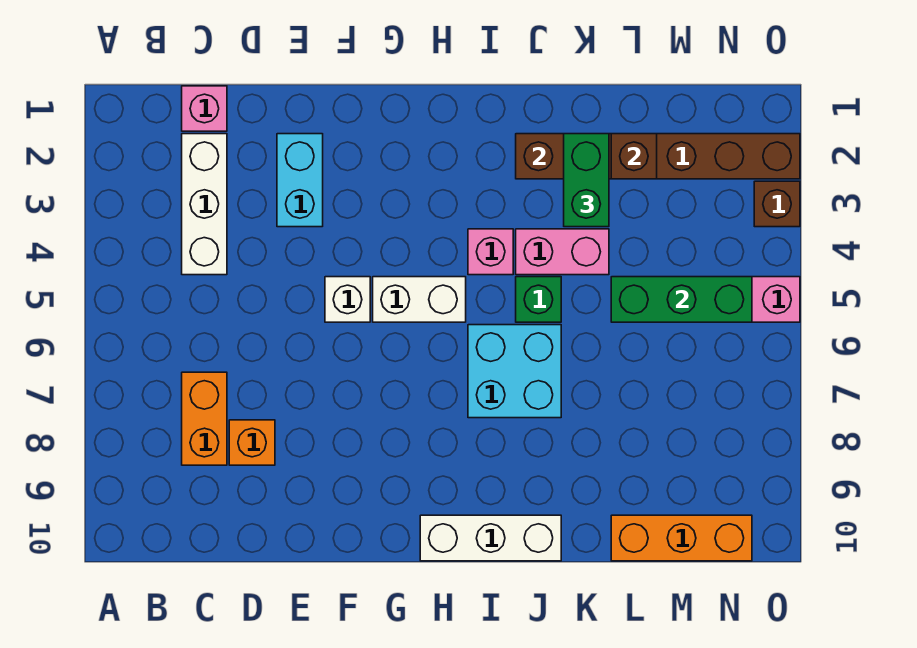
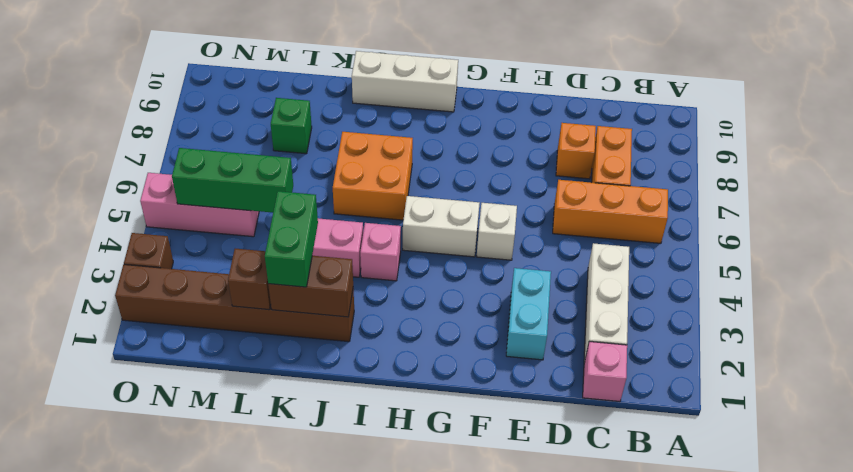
cyan brick I6:J7 level 1 -> orange brick I6:J7 level 1
green brick J5 level 1 -> green brick L8 level 1
orange brick L10:N10 level 1 -> orange brick B6:D6 level 1

